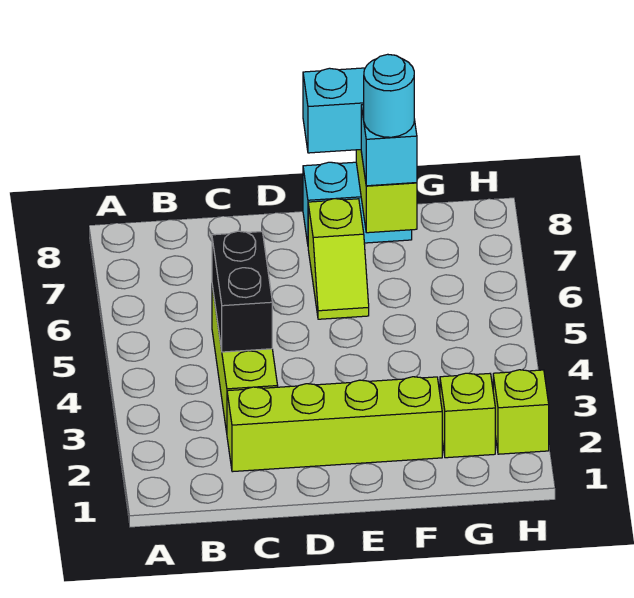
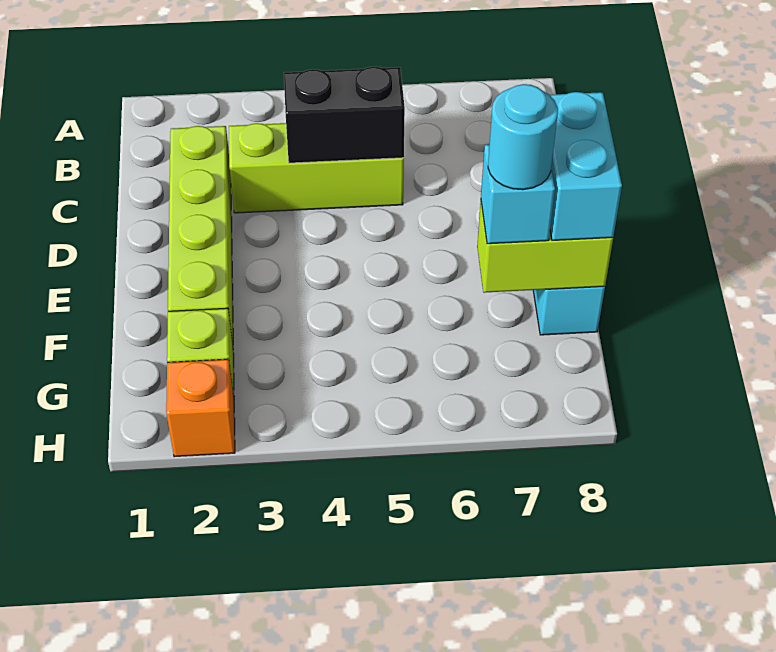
lime slope E6:E7 level 1 top 7 -> none
lime brick H2 level 1 -> orange brick H2 level 1

